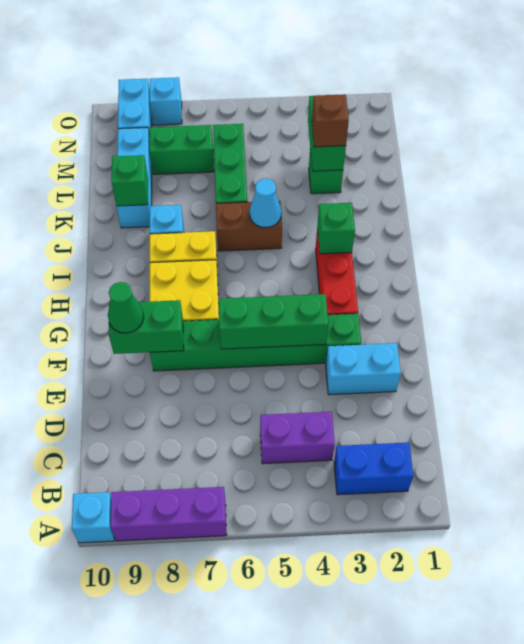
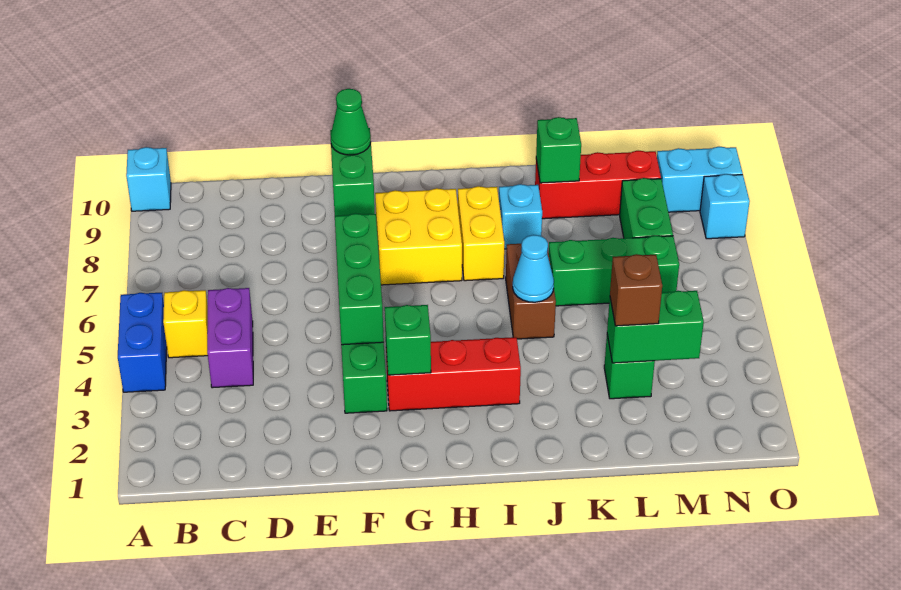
purple brick A7:A9 level 1 -> none
blue brick B2:B3 level 1 -> blue brick A4:A5 level 1
none -> yellow brick B5 level 1
cyan brick E2:E3 level 1 -> none
green brick I3 level 2 -> green brick G3 level 2
cyan brick K9:M9 level 1 -> red brick K9:M9 level 1

